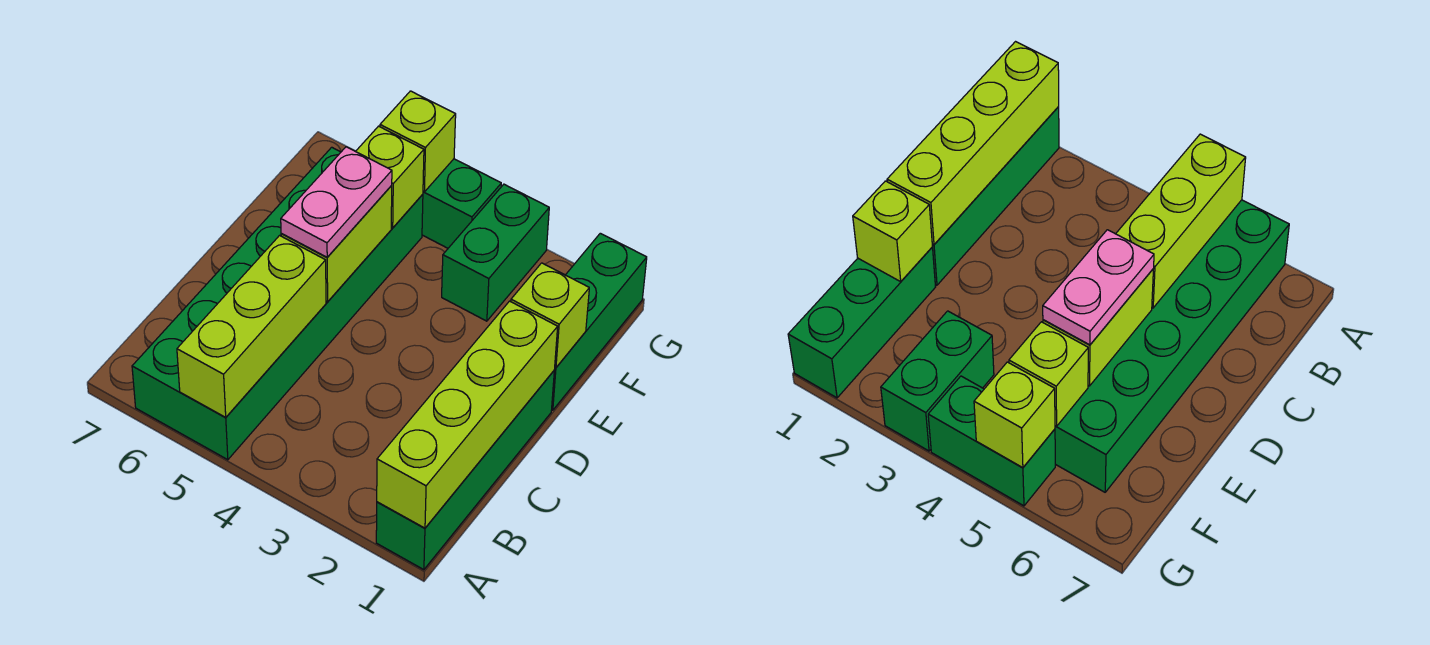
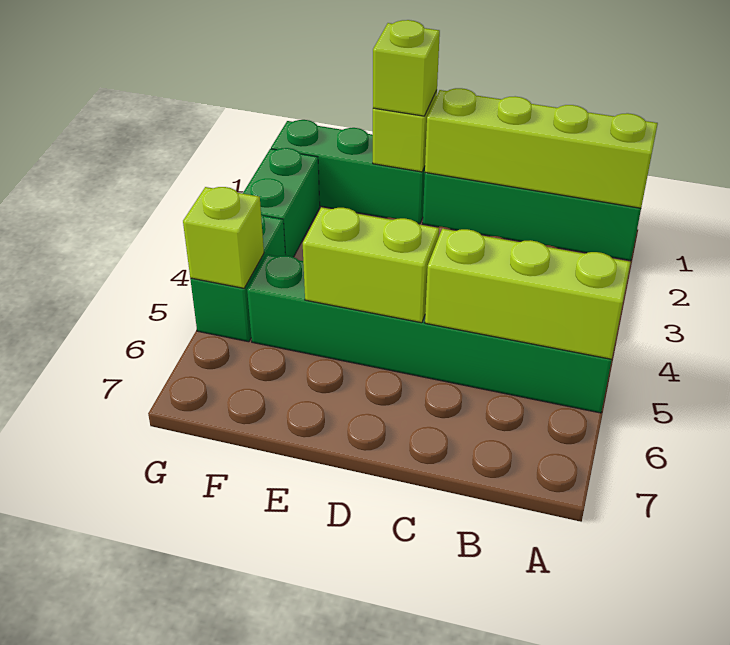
green brick A5:F6 level 1 -> green brick A5:F5 level 1
pink plate D5:E5 level 3 -> none
green brick F3:G3 level 1 -> green brick G2:G3 level 1
lime brick F5 level 2 -> lime brick E1 level 3

